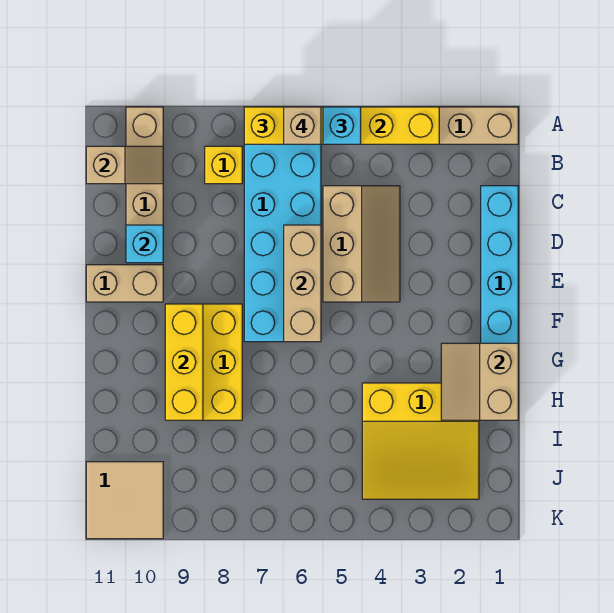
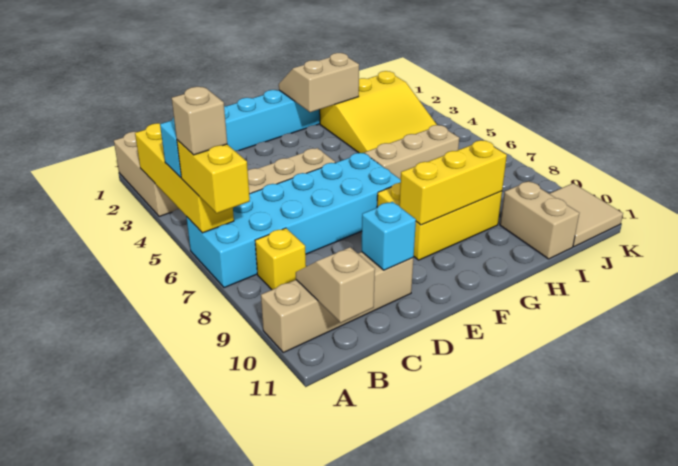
tan brick D6:F6 level 2 -> tan brick G6:I6 level 1
tan brick E10:E11 level 1 -> tan brick I10:I11 level 1
tan slope G1:H2 level 2 top 1 -> tan slope G1:H2 level 2 top 2
yellow slope H2:J4 level 1 top H -> yellow slope H2:J4 level 1 top 2

